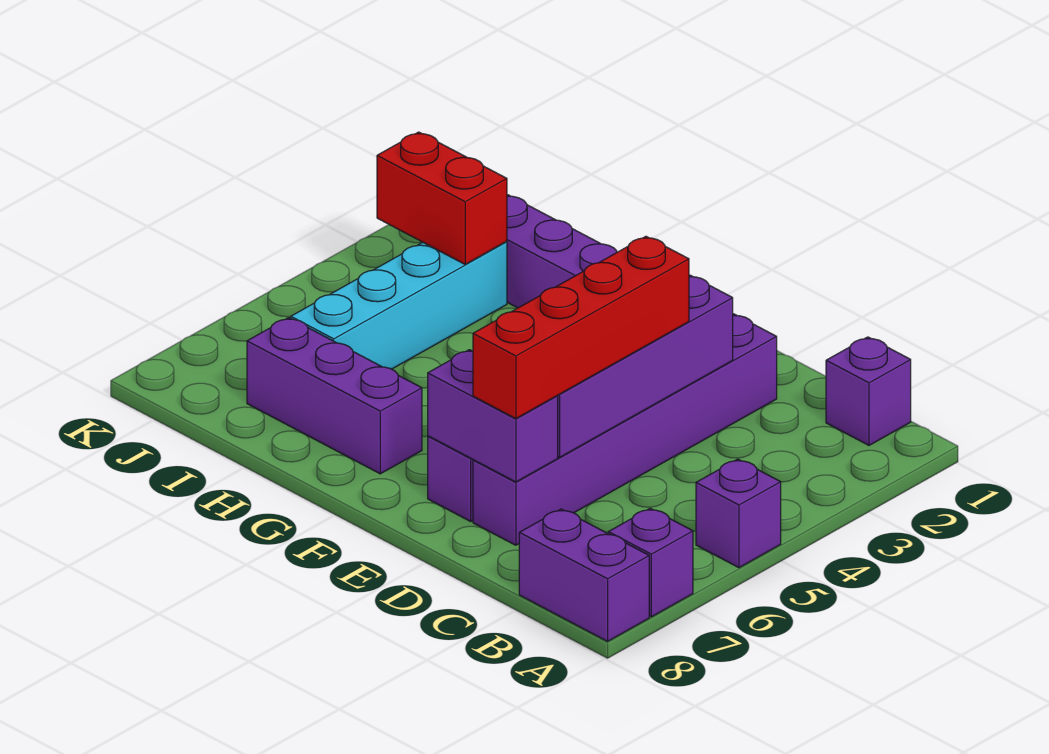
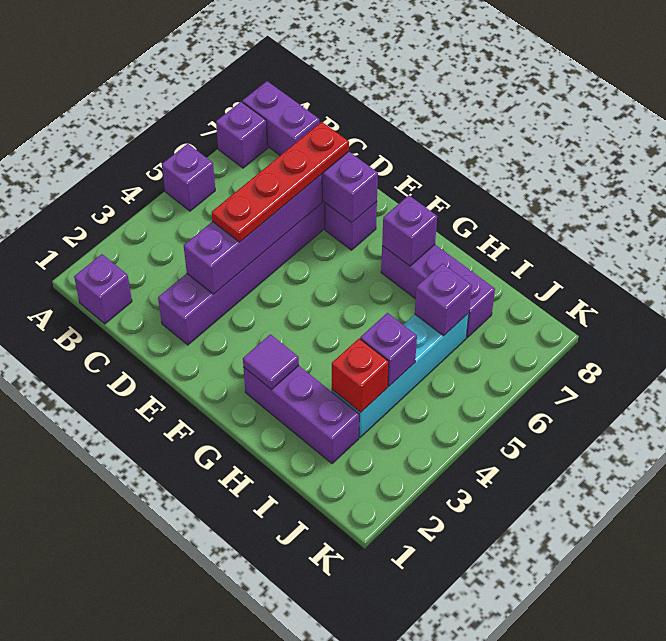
red brick D4:D7 level 3 -> red plate D4:D7 level 3
none -> purple tile G2 level 2
none -> purple brick G7 level 2
red brick I3:J3 level 2 -> red brick I3 level 2
none -> purple brick I4 level 2
none -> purple brick I6 level 2

